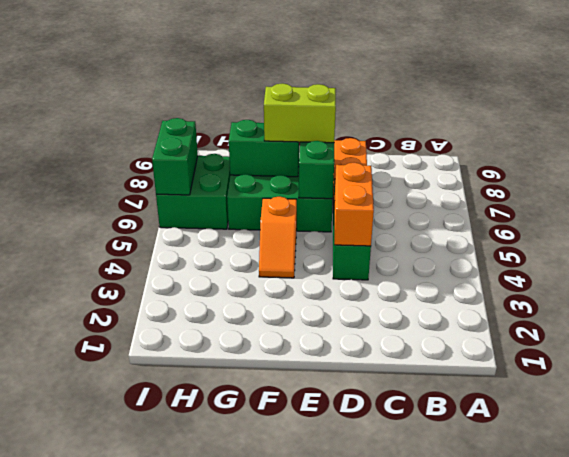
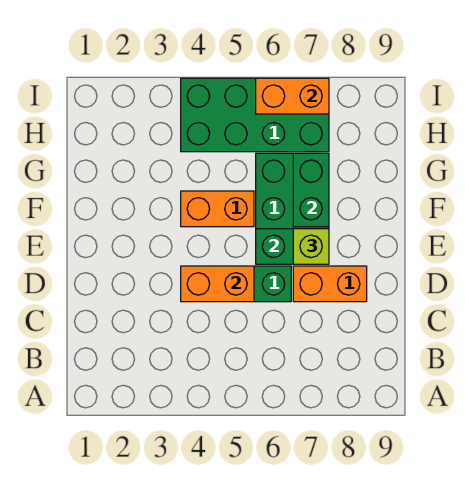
lime brick E7:F7 level 3 -> lime brick E7 level 3
orange slope F4:F5 level 1 top 5 -> orange brick F4:F5 level 1
green brick H6:I7 level 1 -> green brick H4:I7 level 1
green brick I6:I7 level 2 -> orange brick I6:I7 level 2

